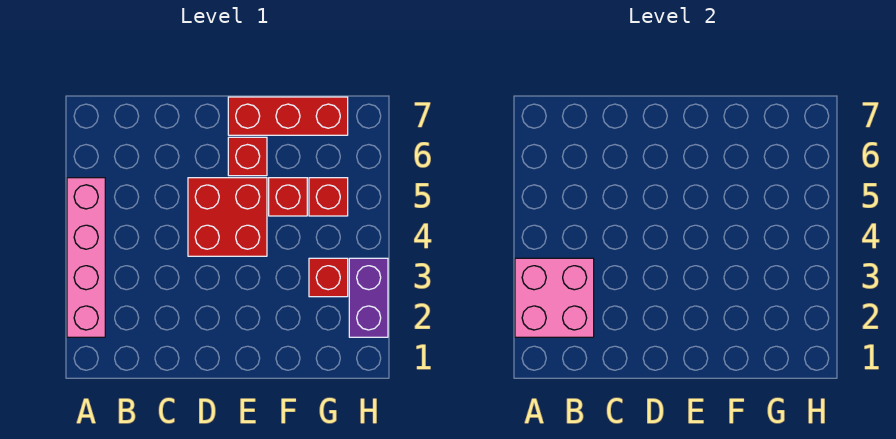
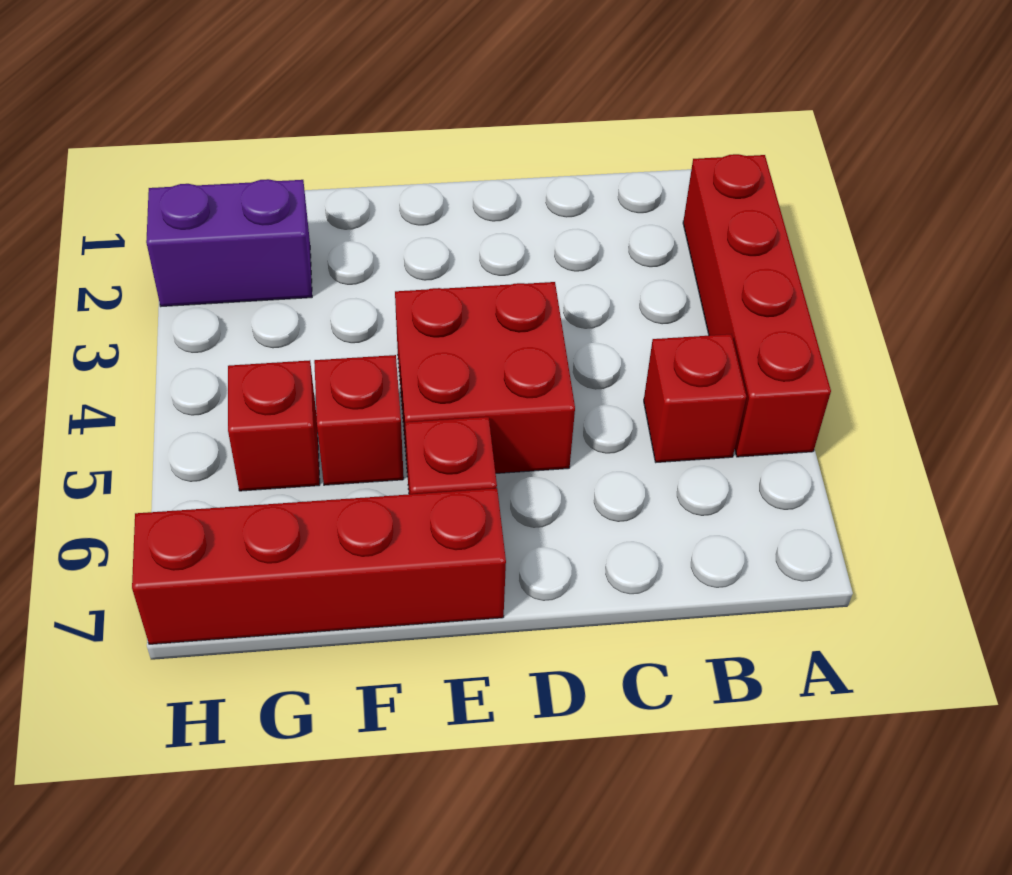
pink brick A2:A5 level 1 -> red brick A2:A5 level 1
pink brick A2:B3 level 2 -> none
red brick E7:G7 level 1 -> red brick E7:H7 level 1
red brick G3 level 1 -> red brick B5 level 1
purple brick H2:H3 level 1 -> purple brick G2:H2 level 1

